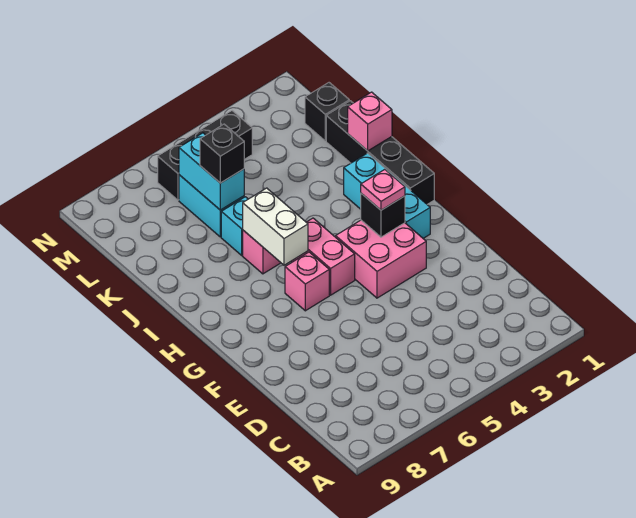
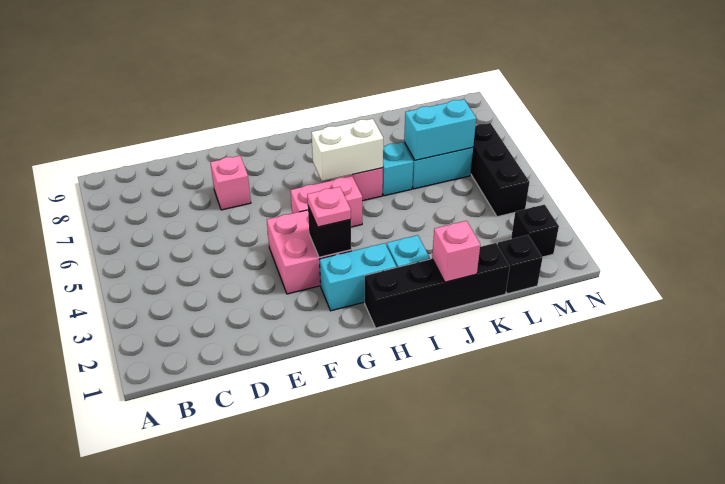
pink brick G6 level 1 -> pink brick E7 level 1
black brick K6 level 3 -> black brick M2 level 1

